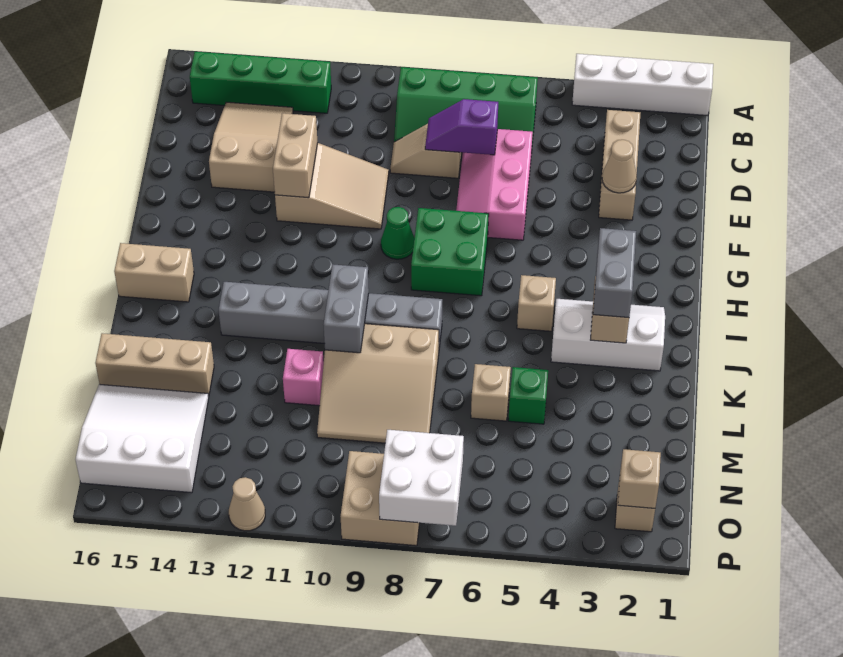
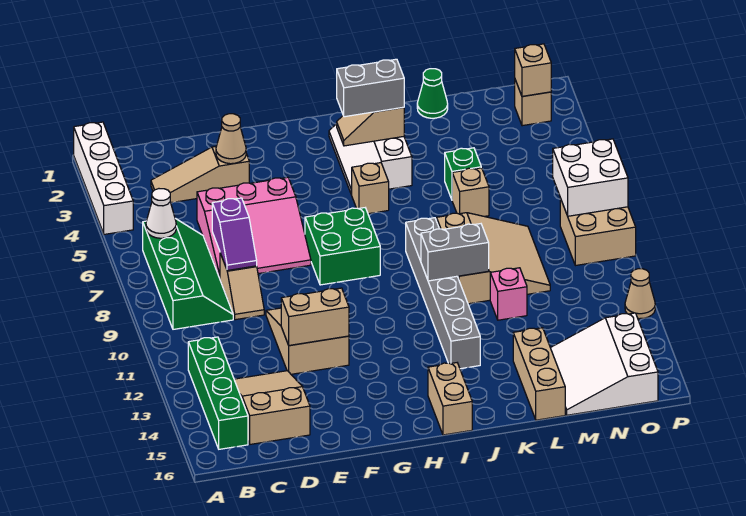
none -> white cone B6 level 2
tan brick C3:E3 level 1 -> tan slope C3:E3 level 1 top E
tan slope C13:E14 level 1 top E -> tan slope C13:D15 level 1 top 15
pink slope D6:F7 level 1 top 6 -> pink slope D5:F7 level 1 top 5
green cone G9 level 1 -> green cone L1 level 1

